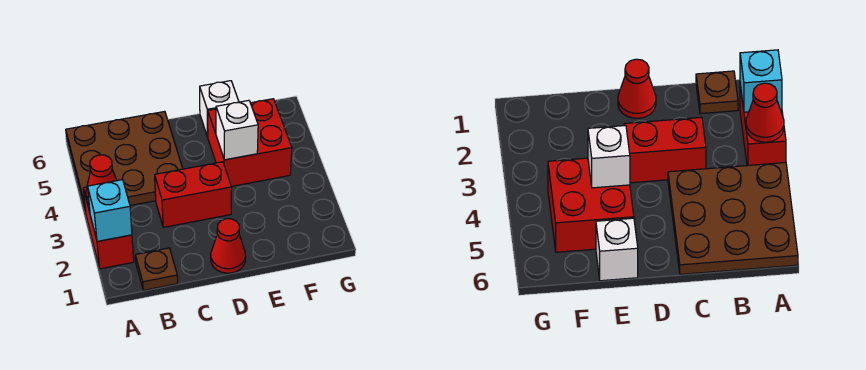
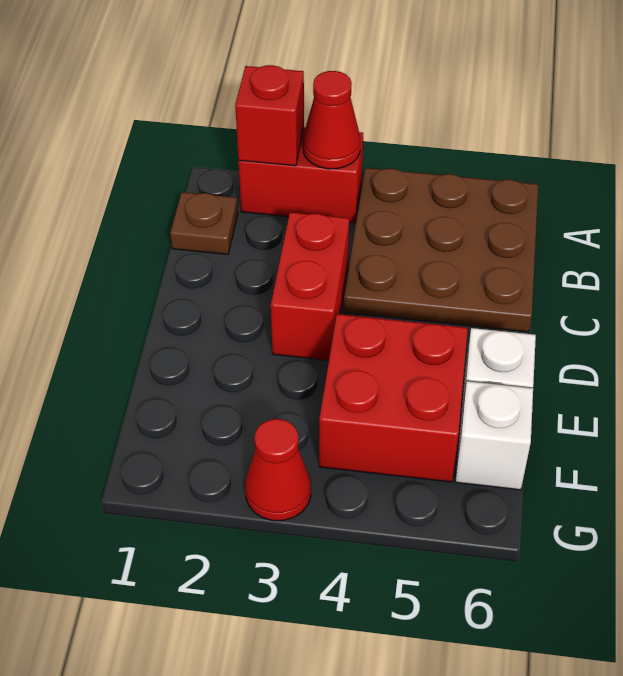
cyan brick A2 level 2 -> red brick A2 level 2
red cone D1 level 1 -> red cone G3 level 1
white brick E4 level 2 -> white brick F6 level 1

